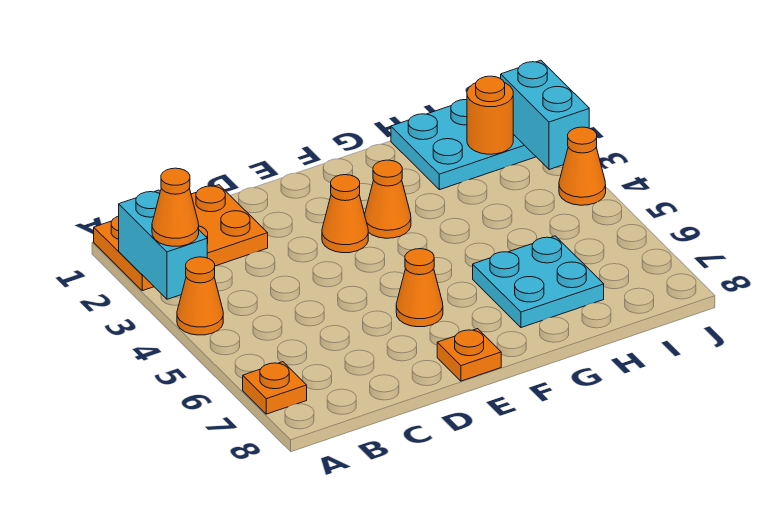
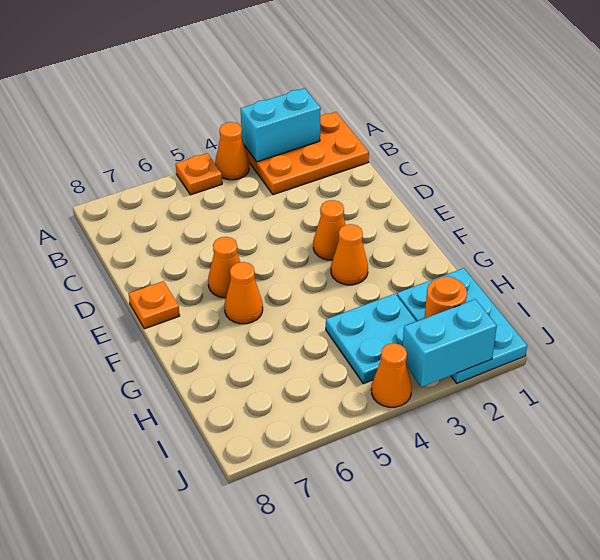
orange plate A1:C2 level 1 -> orange plate A1:B3 level 1
orange cone A3 level 3 -> orange cone F6 level 1
orange plate A7 level 1 -> orange plate A5 level 1
cyan plate G6:H7 level 1 -> cyan plate H3:I4 level 1

